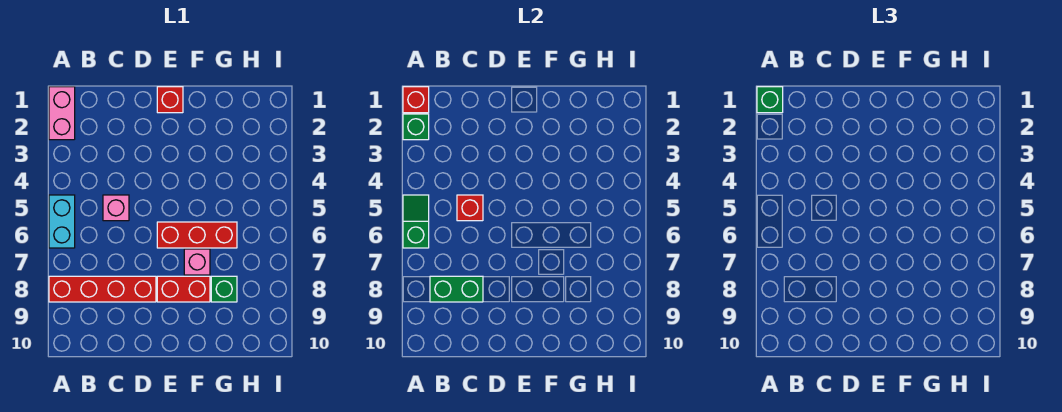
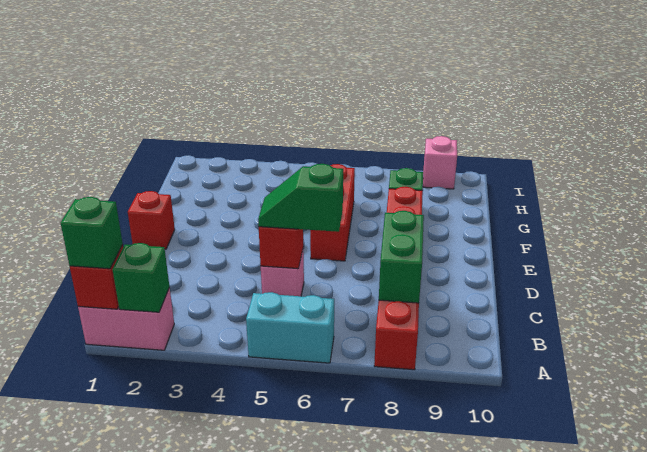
green slope A5:A6 level 2 top 6 -> green slope C5:C6 level 3 top 6
pink brick F7 level 1 -> pink brick I9 level 1

